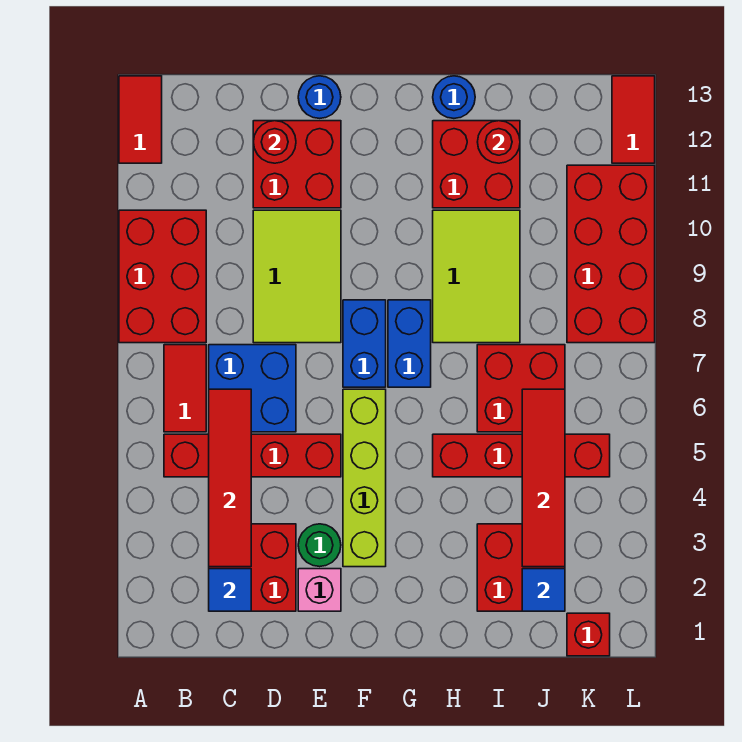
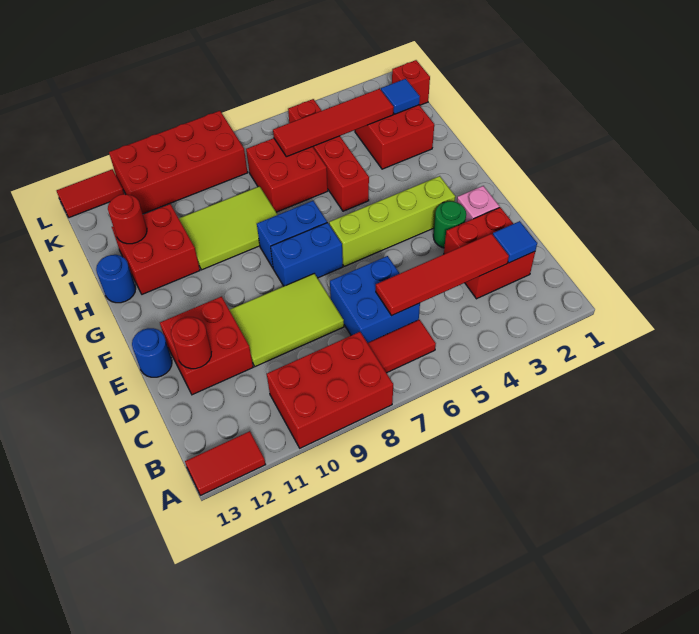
red brick B5:E5 level 1 -> none

